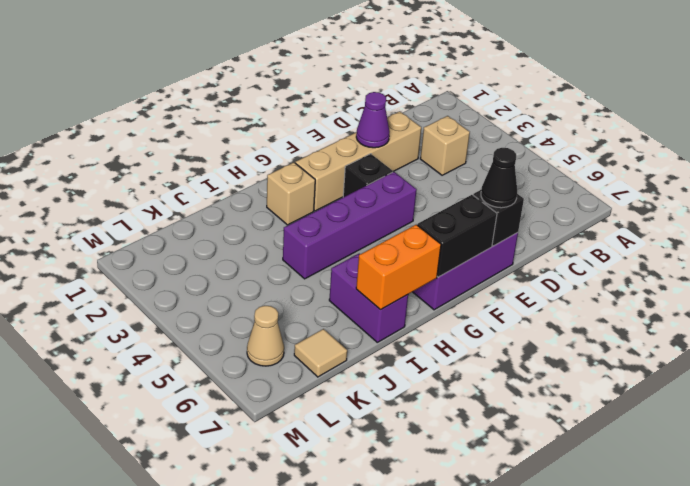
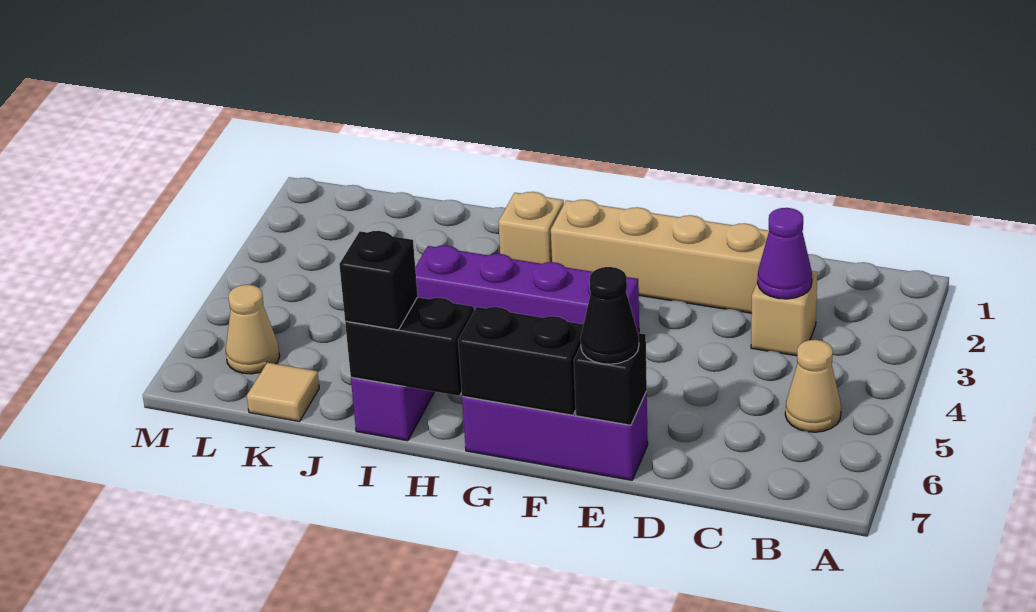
none -> tan cone B5 level 1
purple cone E2 level 2 -> purple cone C3 level 2
black brick F3 level 1 -> black brick I7 level 3
orange brick H7:I7 level 2 -> black brick H7:I7 level 2

